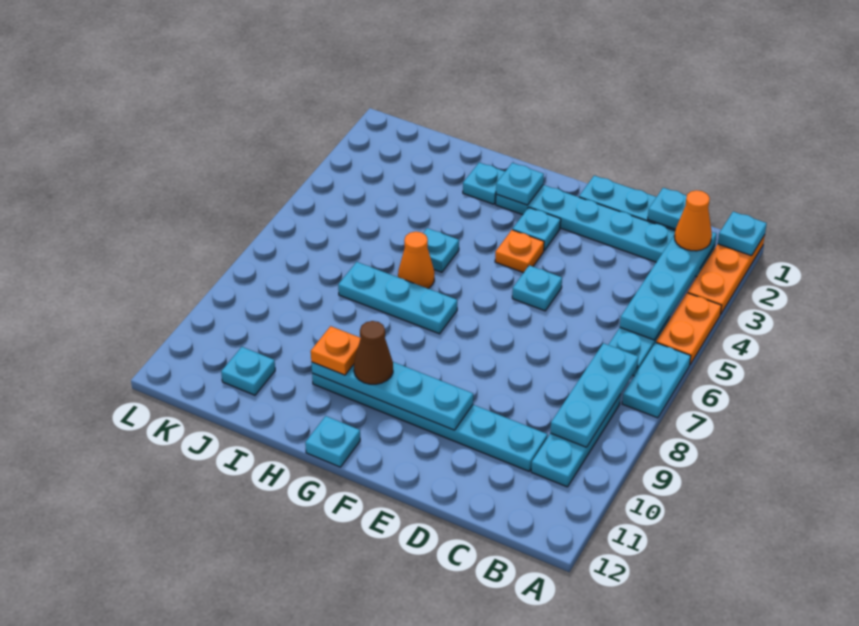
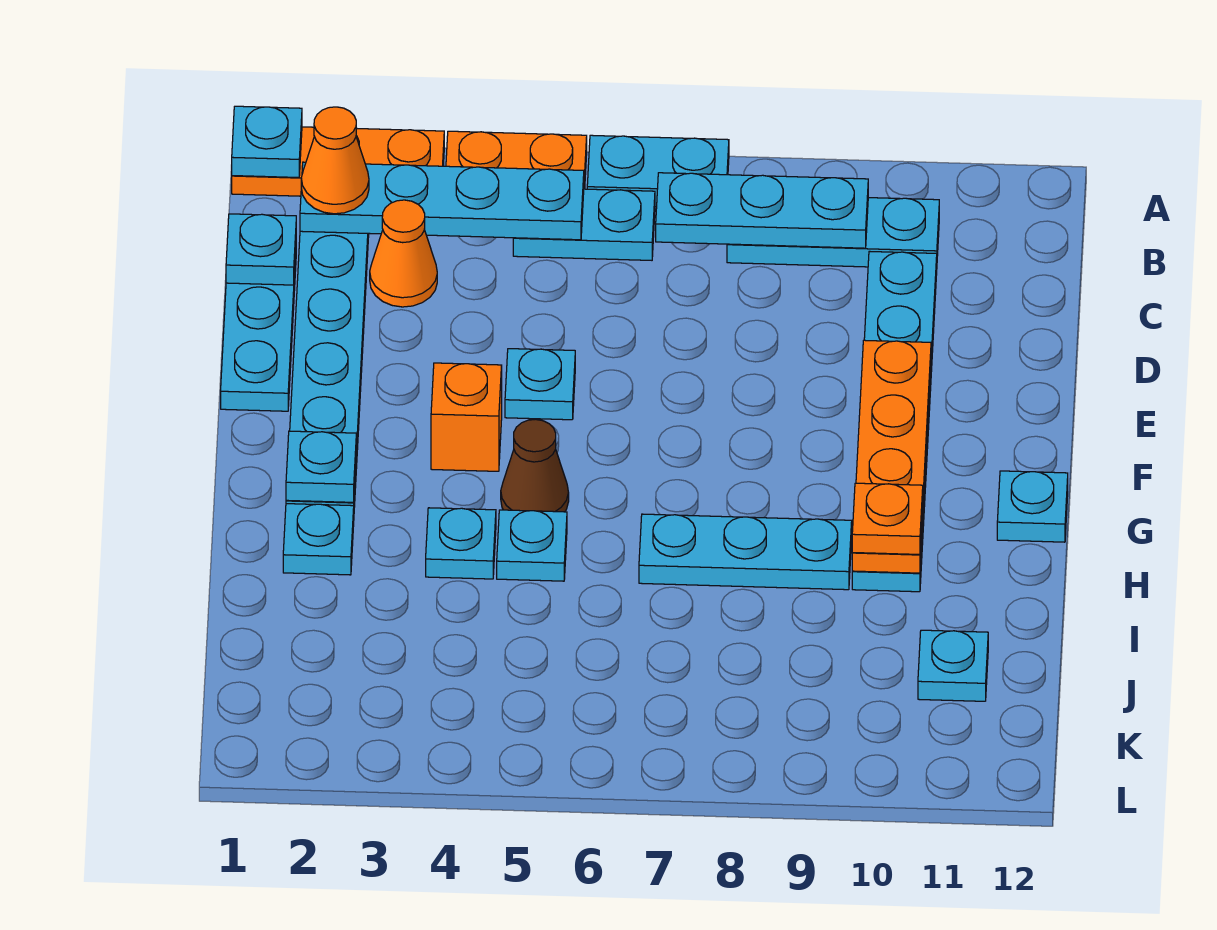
cyan plate E10:H10 level 2 -> orange plate E10:H10 level 2
cyan plate F3 level 1 -> cyan plate H4 level 1
orange plate F4 level 1 -> orange brick F4 level 1
cyan plate G7:I7 level 1 -> cyan plate H7:H9 level 1
brown cone G10 level 3 -> brown cone G5 level 1
orange cone H6 level 1 -> orange cone C3 level 1

